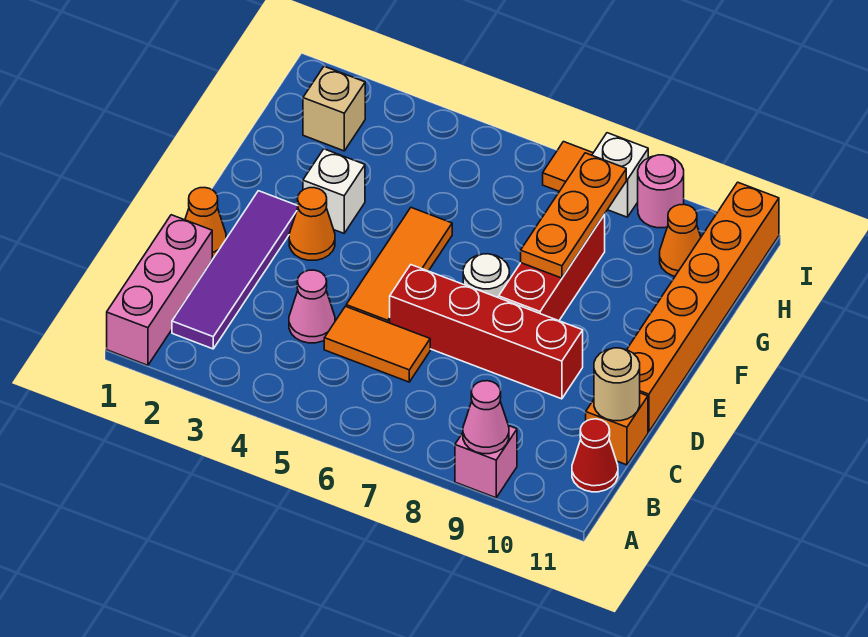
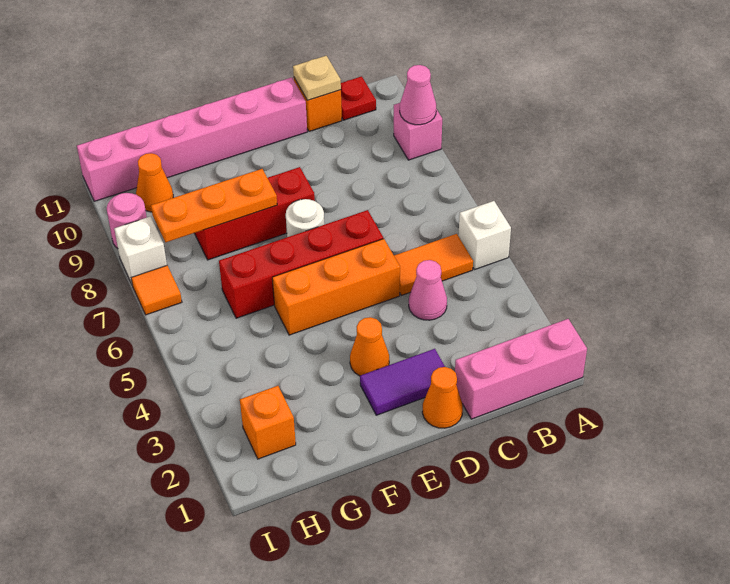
purple tile B2:E2 level 1 -> purple tile D2:E2 level 1
red cone B11 level 1 -> red plate B11 level 1
orange tile C5:C6 level 1 -> orange tile B5:C5 level 1
tan round brick C11 level 2 -> tan plate C11 level 2
orange tile D5:F5 level 1 -> orange brick D5:F5 level 1
red brick D6:D9 level 1 -> red brick D6:G6 level 1
orange brick D11:I11 level 1 -> pink brick D11:I11 level 1
white brick F3 level 1 -> white brick A5 level 1
tan brick H2 level 1 -> orange brick H2 level 1

